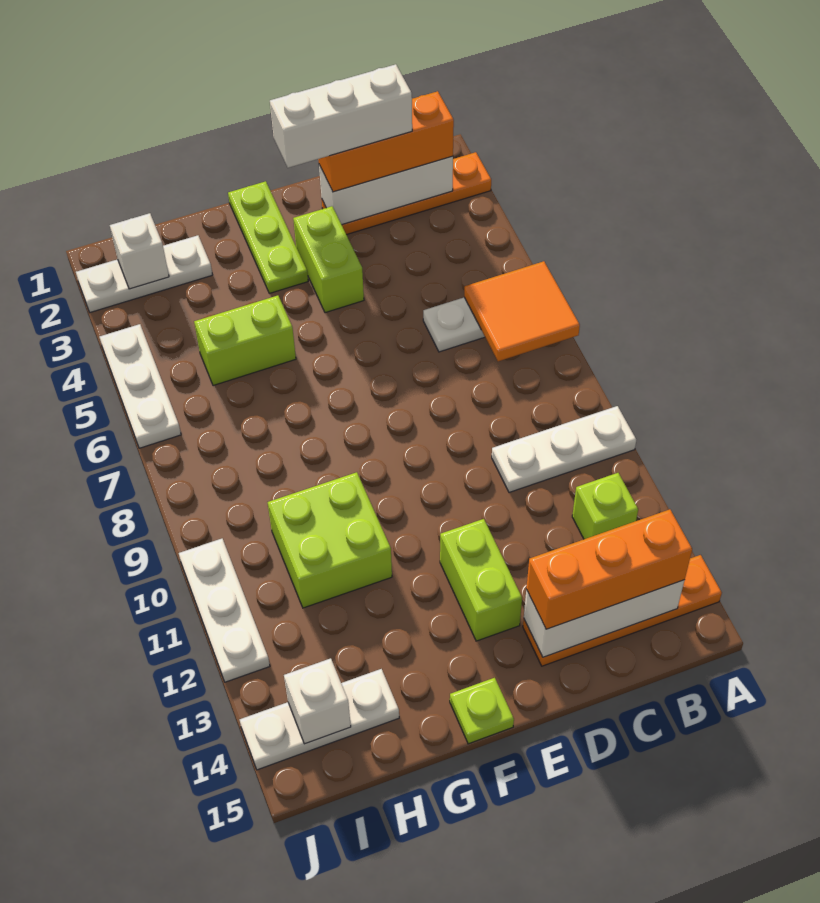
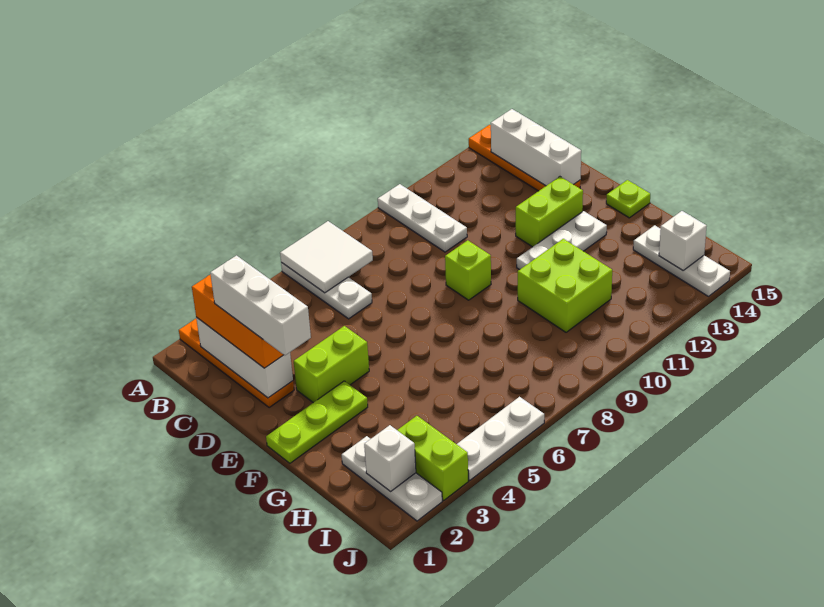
orange tile A6:B7 level 2 -> white tile A6:B7 level 2
lime brick B12 level 1 -> lime brick E9 level 1
orange brick B14:D14 level 3 -> none
lime brick G5:H5 level 1 -> lime brick I3:J3 level 1
white plate J10:J12 level 1 -> white plate F11:F13 level 1

